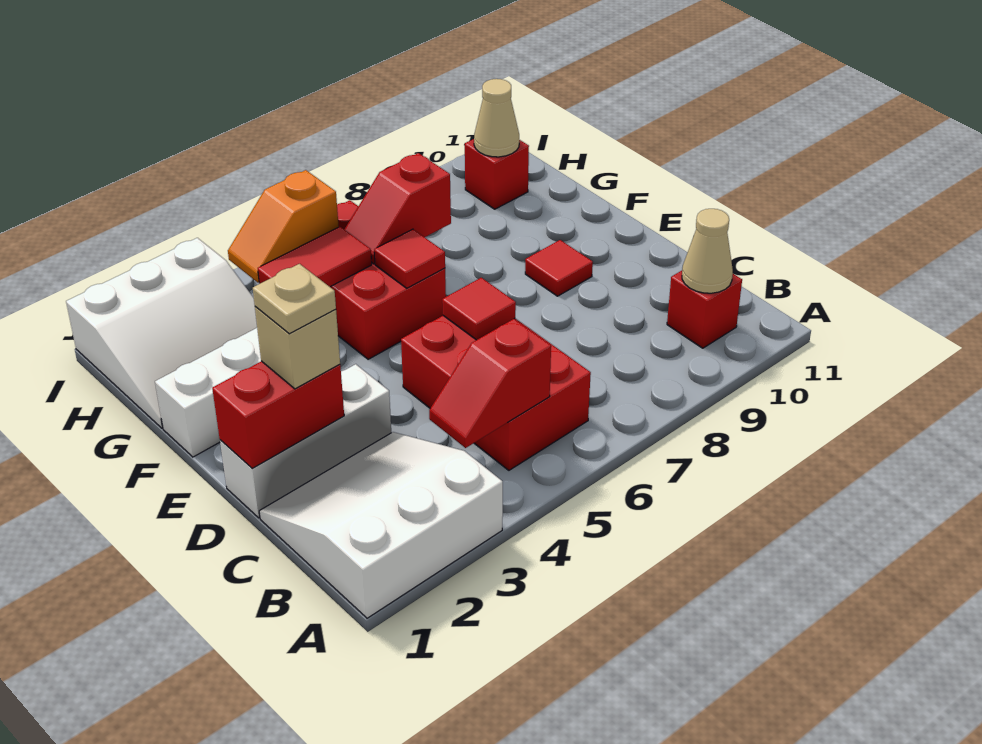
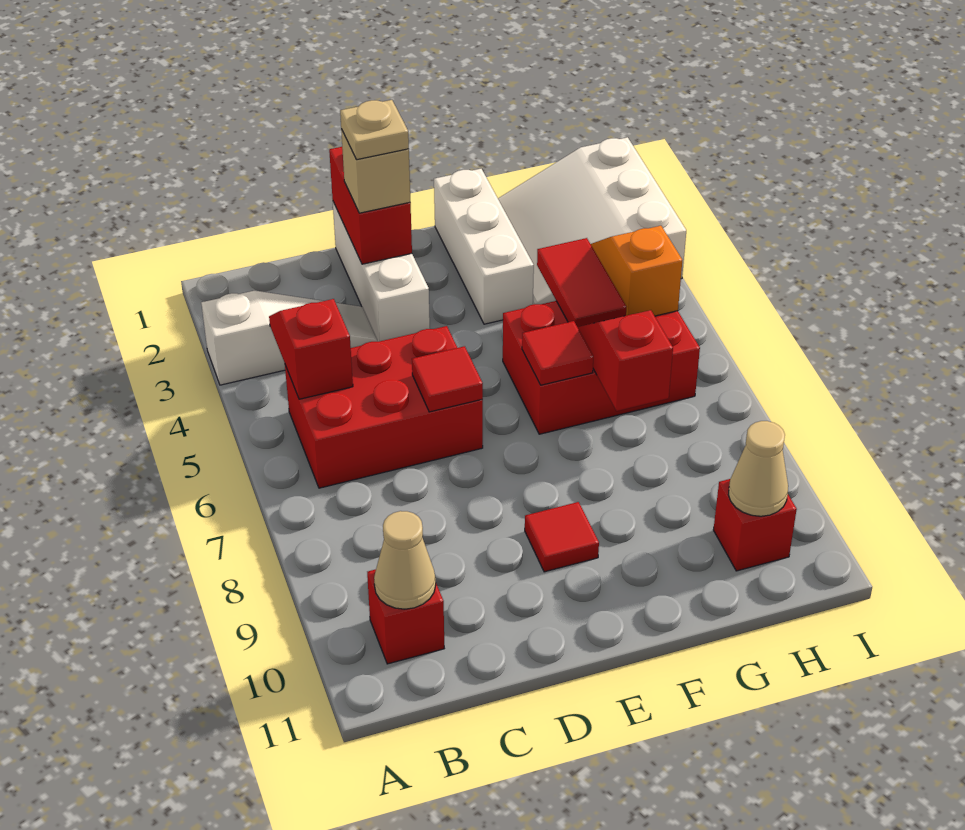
white slope A1:C3 level 1 top A -> white slope A3:C3 level 1 top A

